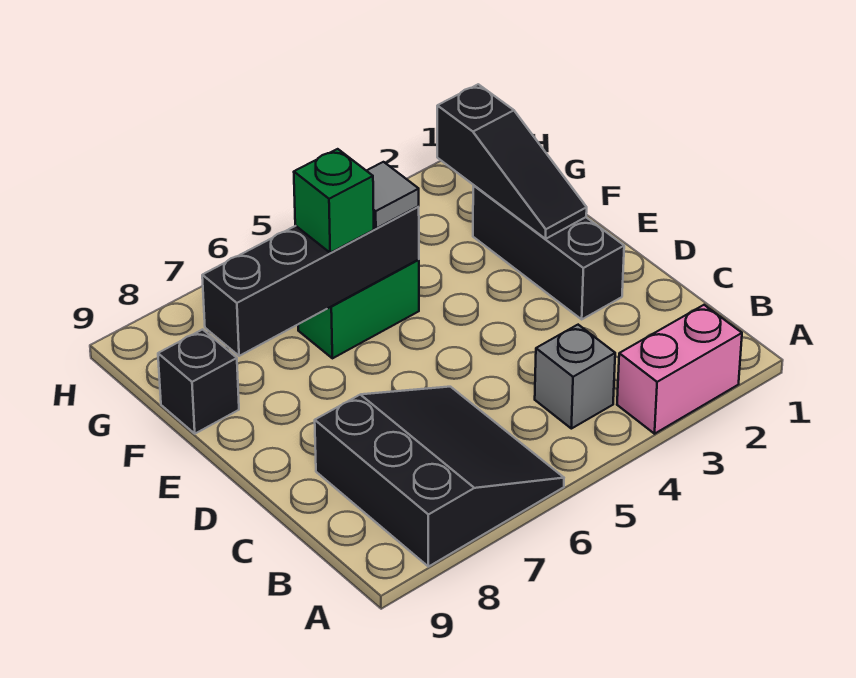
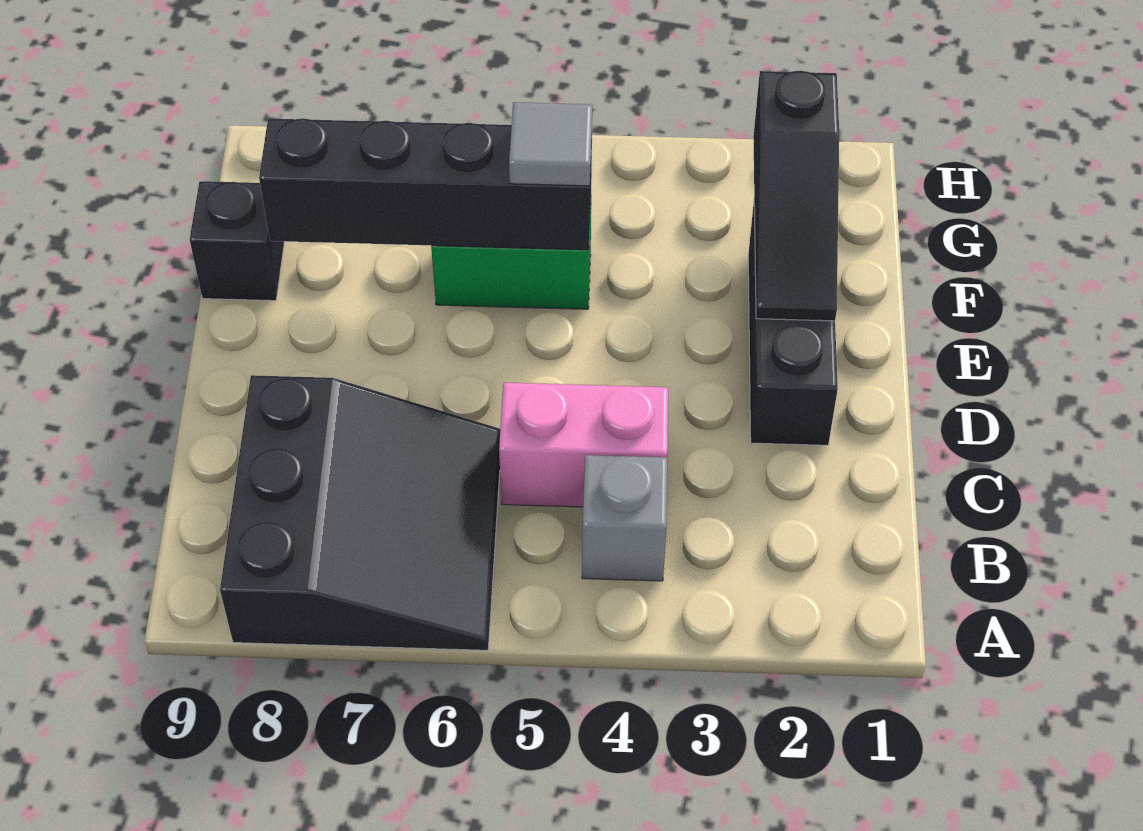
pink brick A2:A3 level 1 -> pink brick C4:C5 level 1
green brick F6 level 3 -> none

